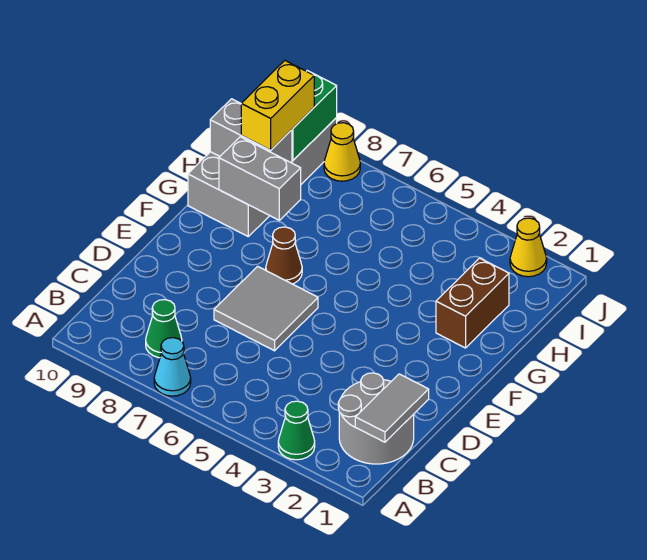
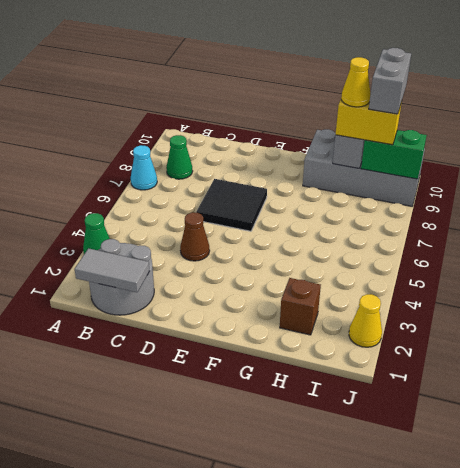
grey tile D6:E7 level 1 -> black tile D6:E7 level 1
brown cone F7 level 1 -> brown cone D4 level 1
brown brick G2:H2 level 1 -> brown brick H2 level 1
grey brick G8:G9 level 2 -> grey brick I9:I10 level 4
yellow cone J8 level 1 -> yellow cone H9 level 4

